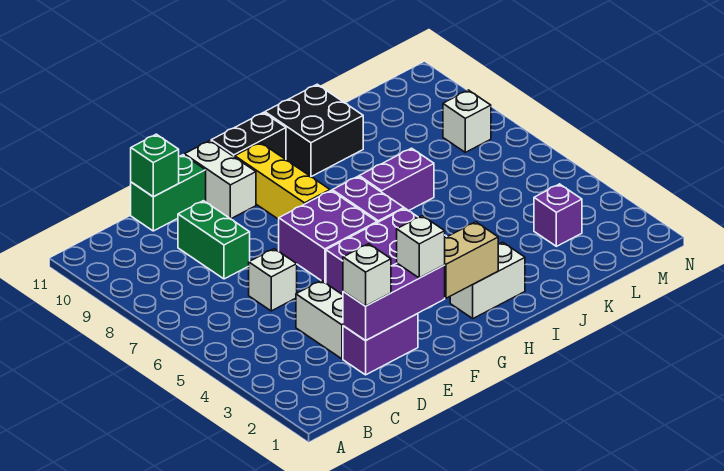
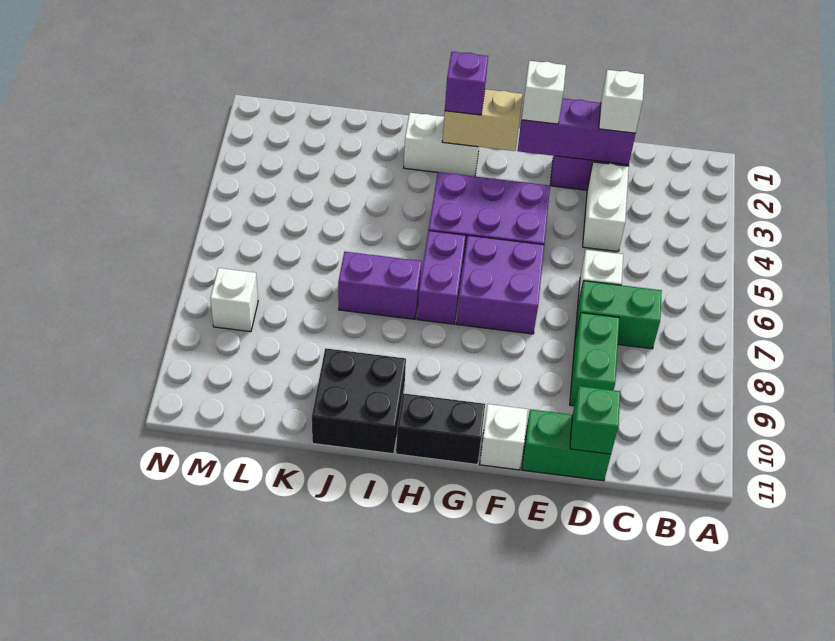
none -> green brick C7:D7 level 1
white brick F10:F11 level 1 -> white brick F11 level 1
yellow brick G8:G10 level 1 -> none
purple brick L3 level 1 -> purple brick H2 level 3

